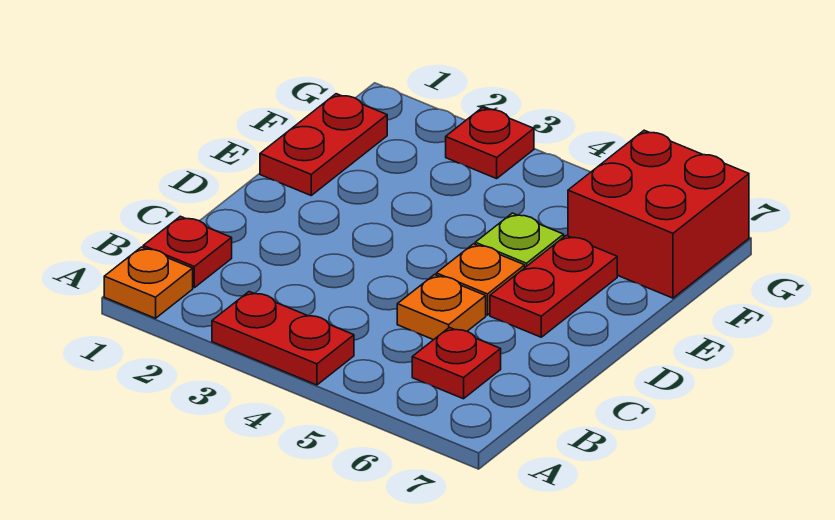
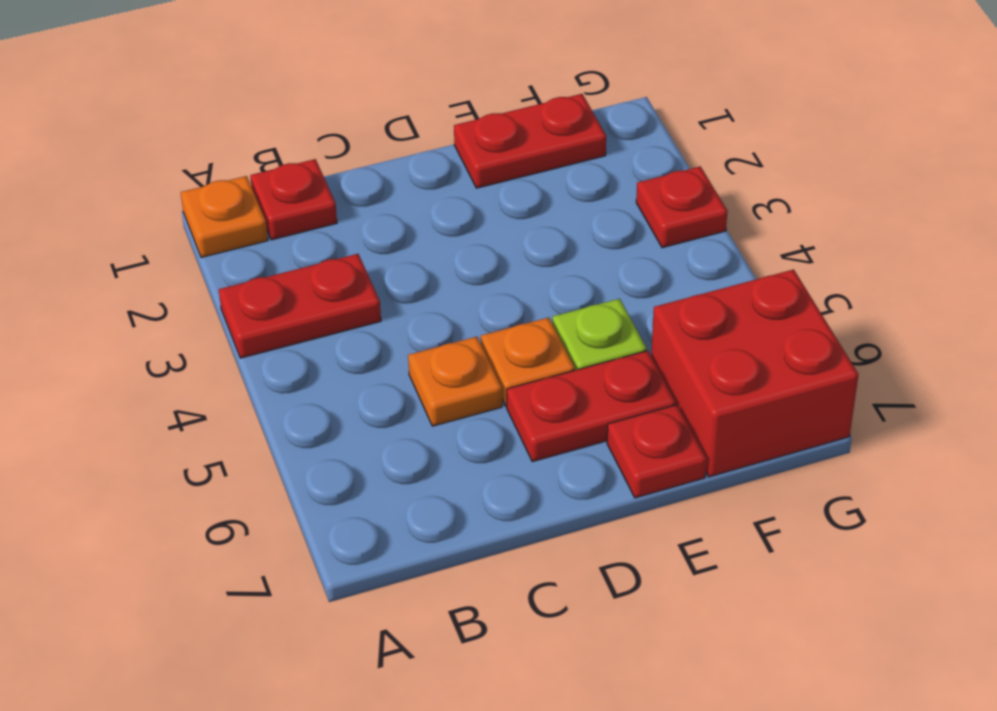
red plate A3:A4 level 1 -> red plate A3:B3 level 1
red plate B6 level 1 -> red plate E7 level 1

